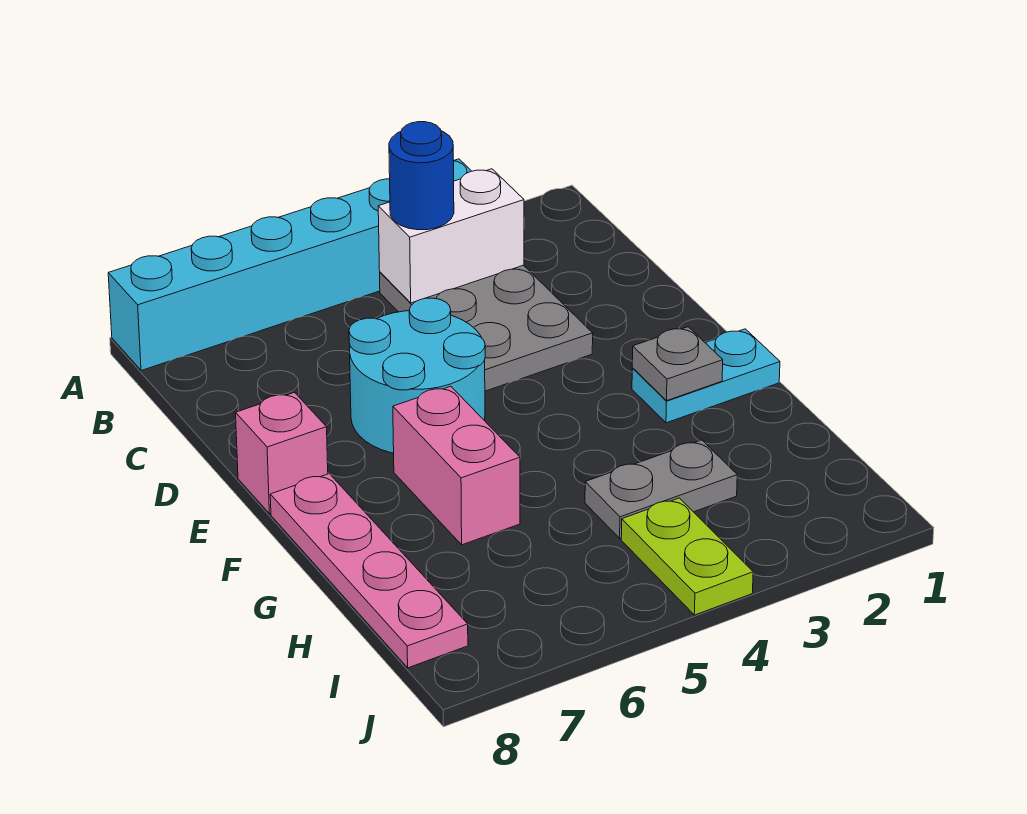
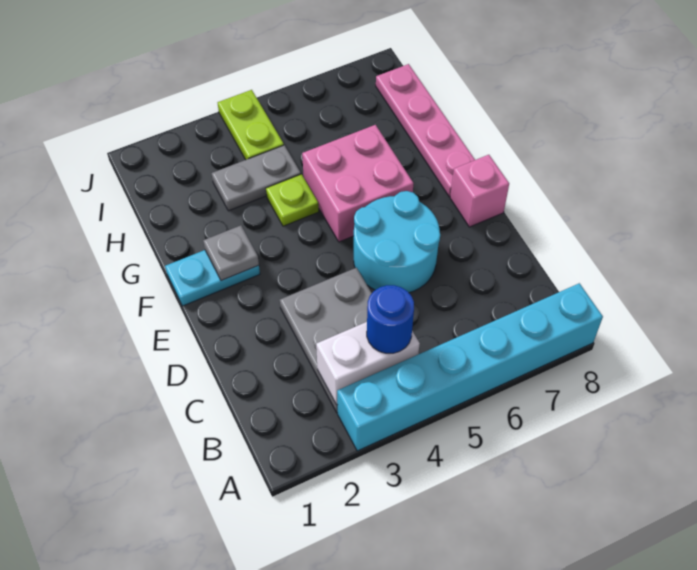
pink brick F6:G6 level 1 -> pink brick F5:G6 level 1
none -> lime plate G4 level 1

